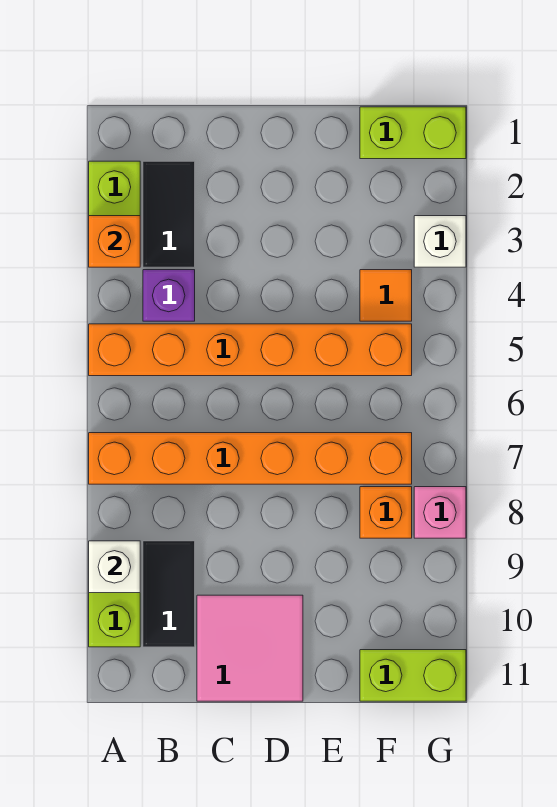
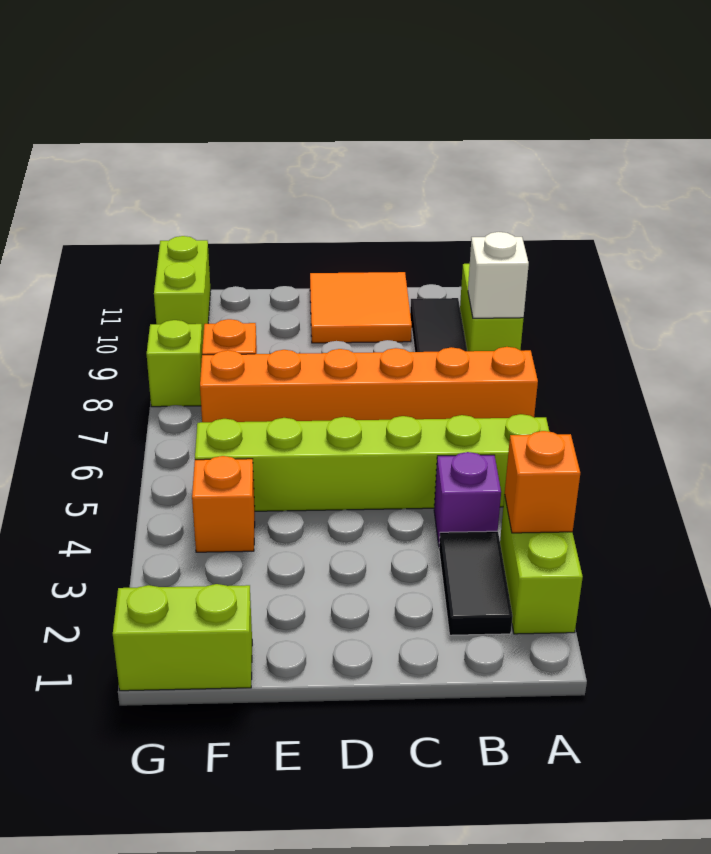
orange brick A5:F5 level 1 -> lime brick A5:F5 level 1
pink tile C10:D11 level 1 -> orange tile C10:D11 level 1
orange tile F4 level 1 -> orange brick F4 level 1
lime brick F11:G11 level 1 -> lime brick G10:G11 level 1
white brick G3 level 1 -> none
pink brick G8 level 1 -> lime brick G8 level 1

